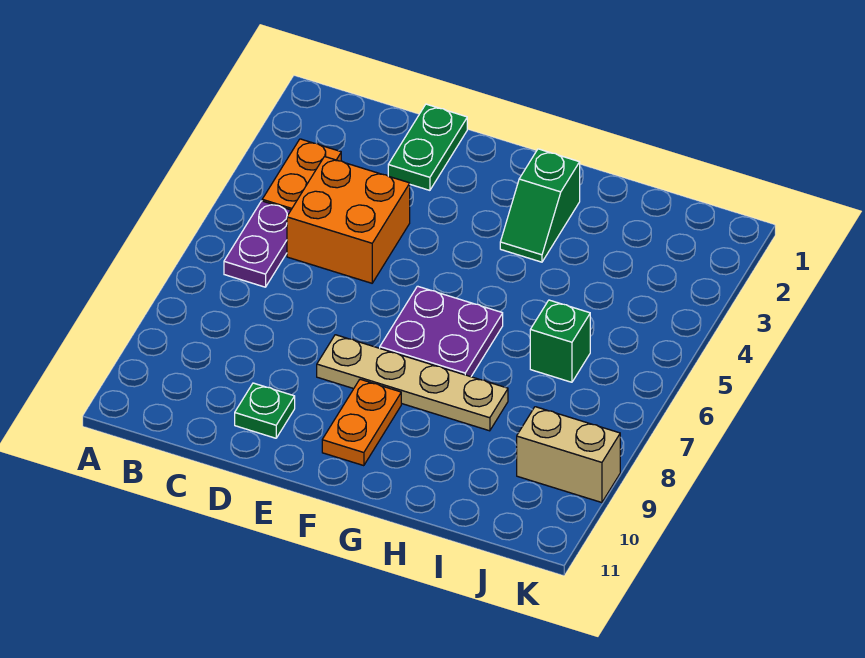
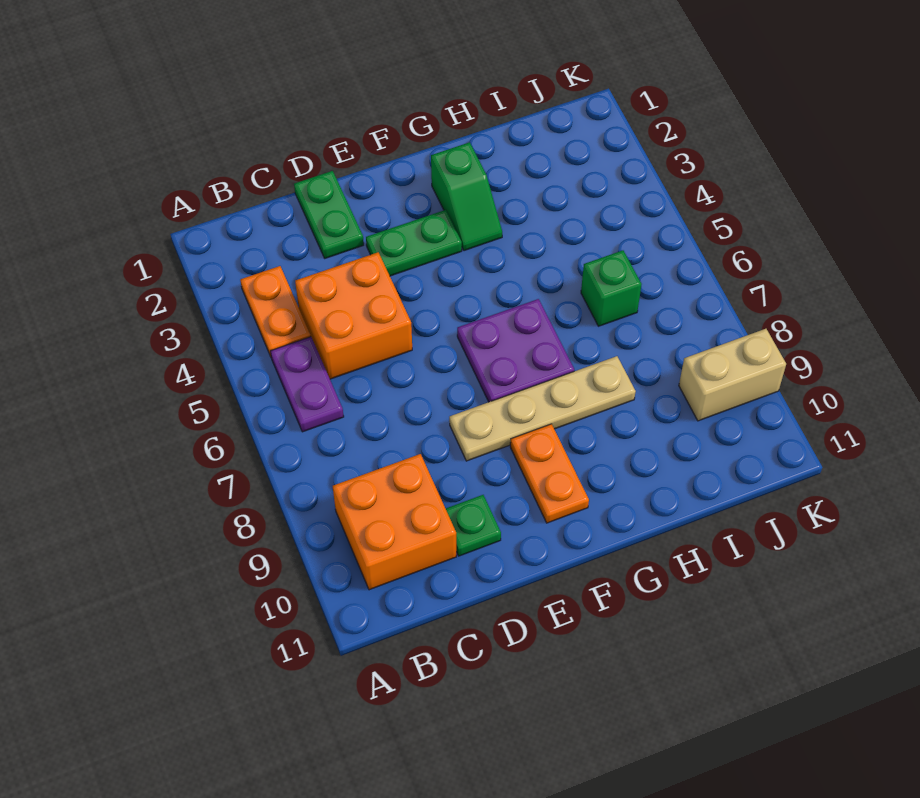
none -> orange brick B9:C10 level 1
none -> green plate E3:F3 level 1

